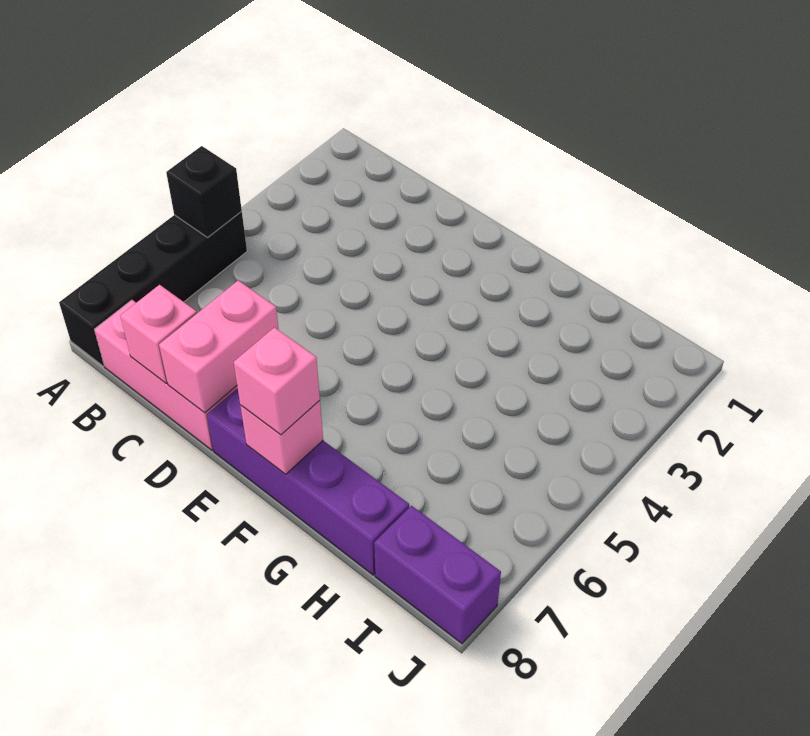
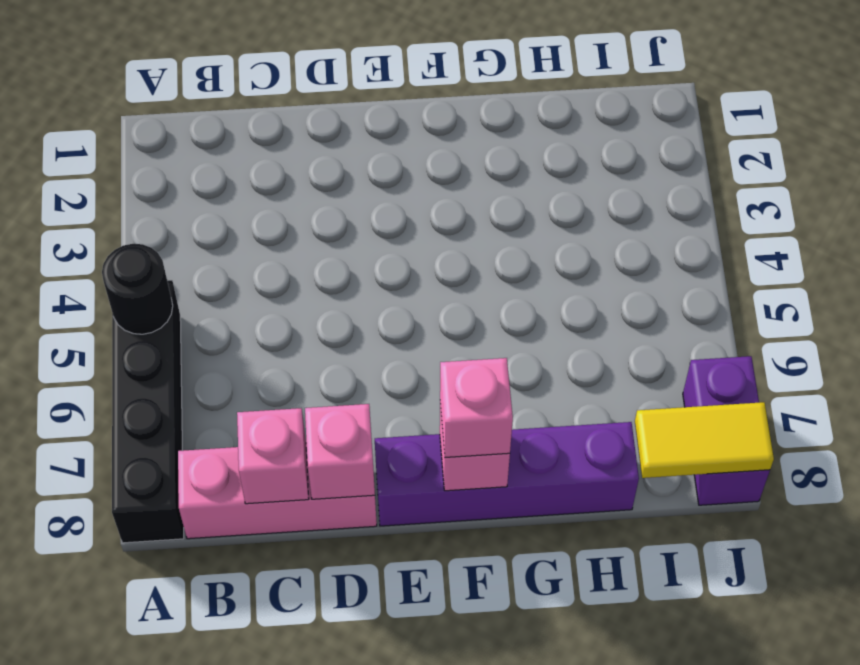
black brick A5 level 2 -> black round brick A5 level 2
pink brick D7:D8 level 2 -> pink brick D8 level 2
purple brick I8:J8 level 1 -> purple brick J7:J8 level 1
none -> yellow tile I8:J8 level 2

